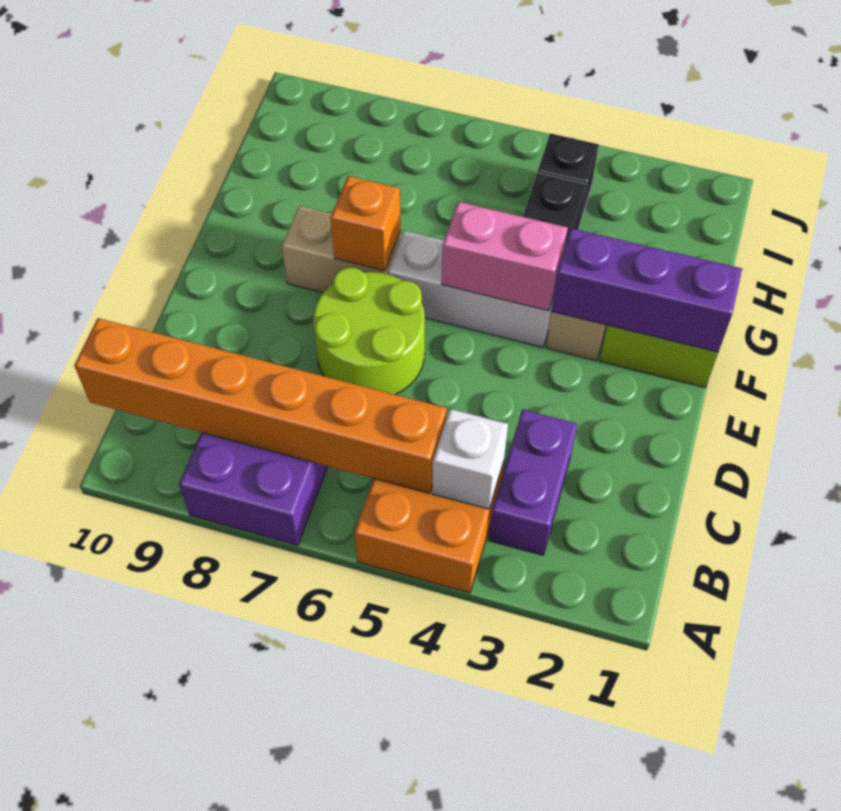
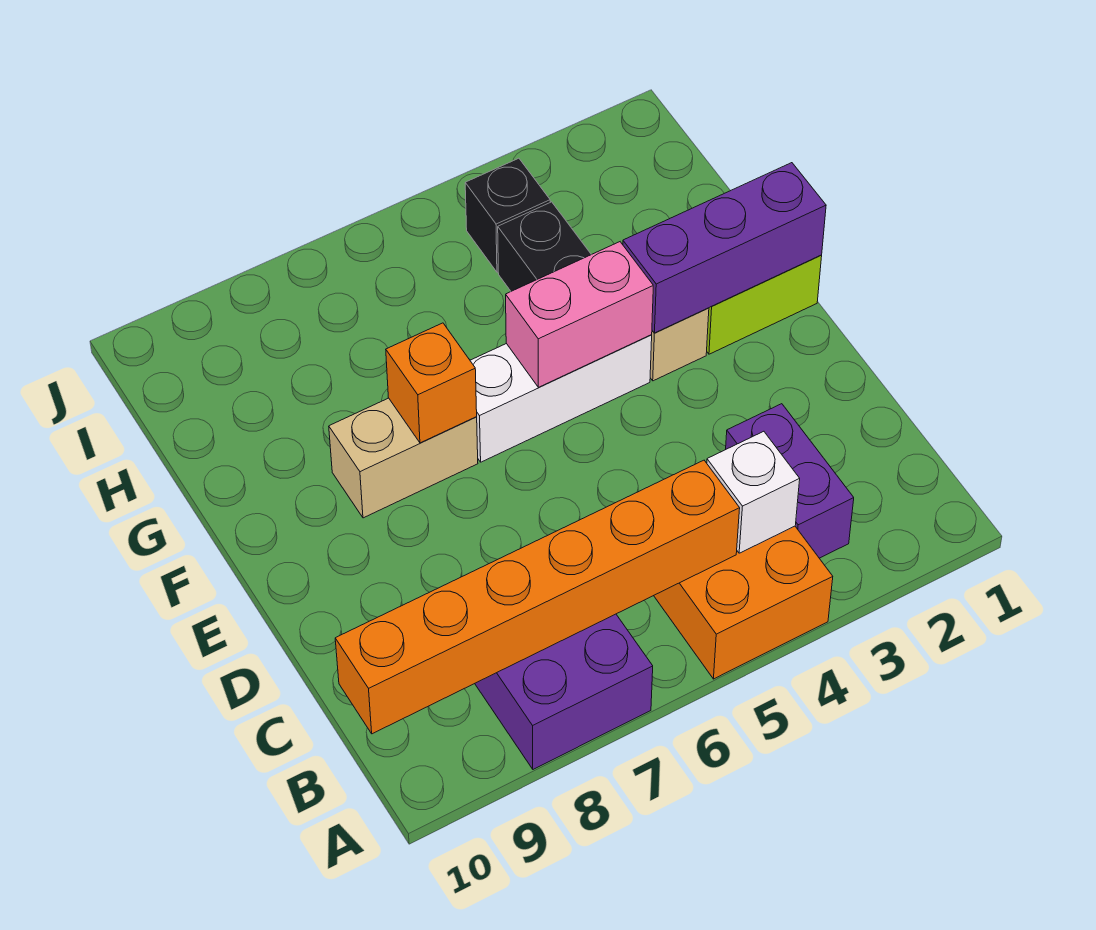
lime round brick D6:E7 level 1 -> none

